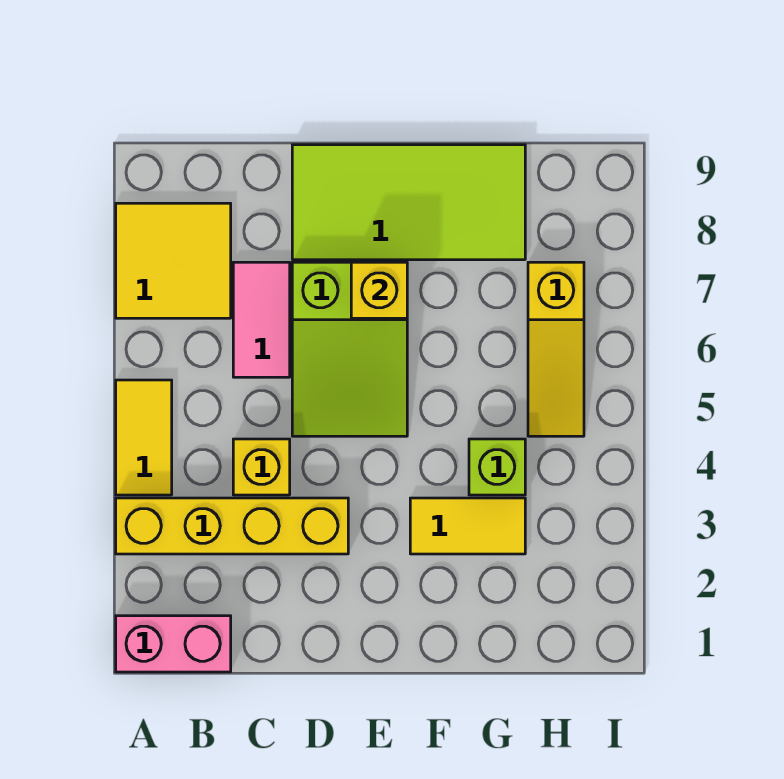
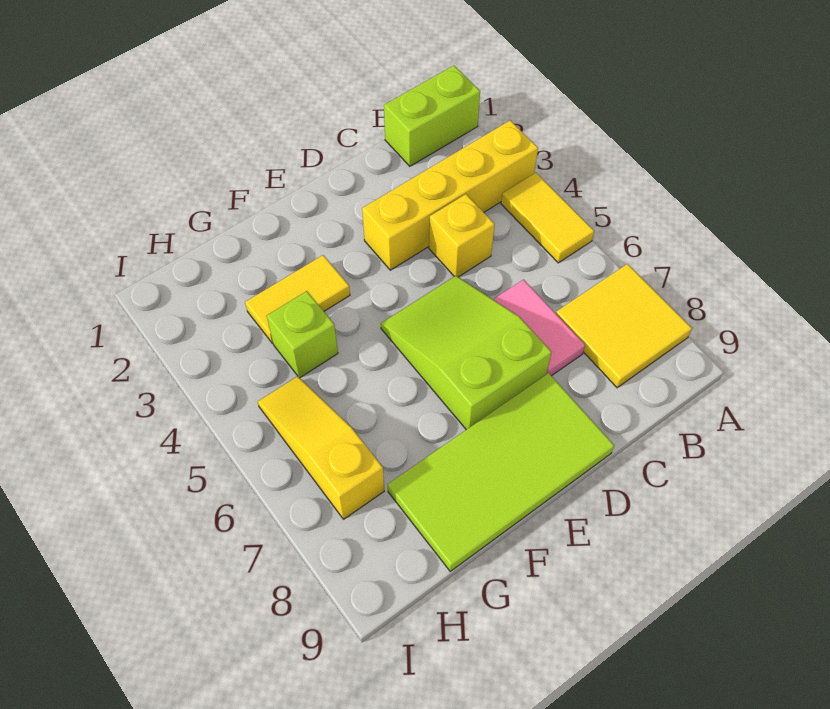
pink brick A1:B1 level 1 -> lime brick A1:B1 level 1
yellow brick E7 level 2 -> none

